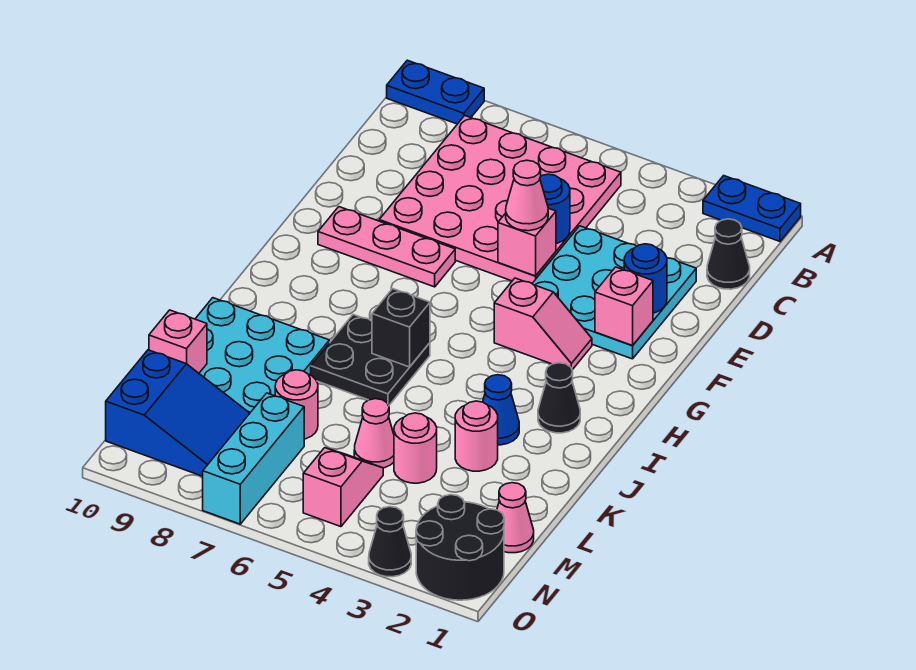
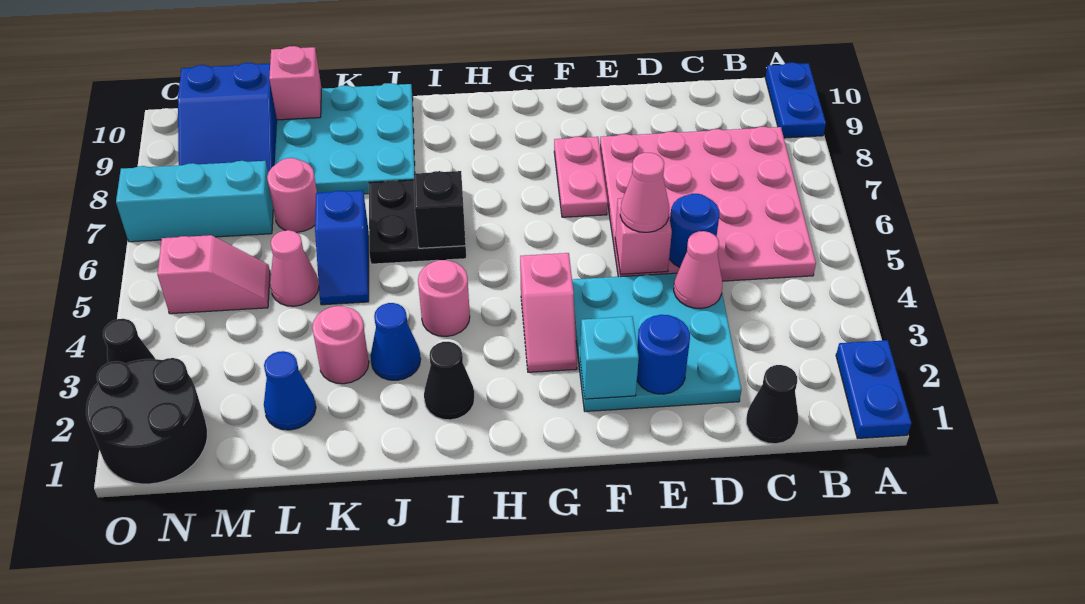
pink brick F2 level 2 -> cyan brick F2 level 2
pink plate F7:F9 level 1 -> pink plate F7:F8 level 1
none -> blue slope K5:K6 level 1 top 6
none -> blue cone L2 level 1
pink round brick L4 level 1 -> pink round brick I4 level 1
pink cone M1 level 1 -> pink cone D4 level 2

